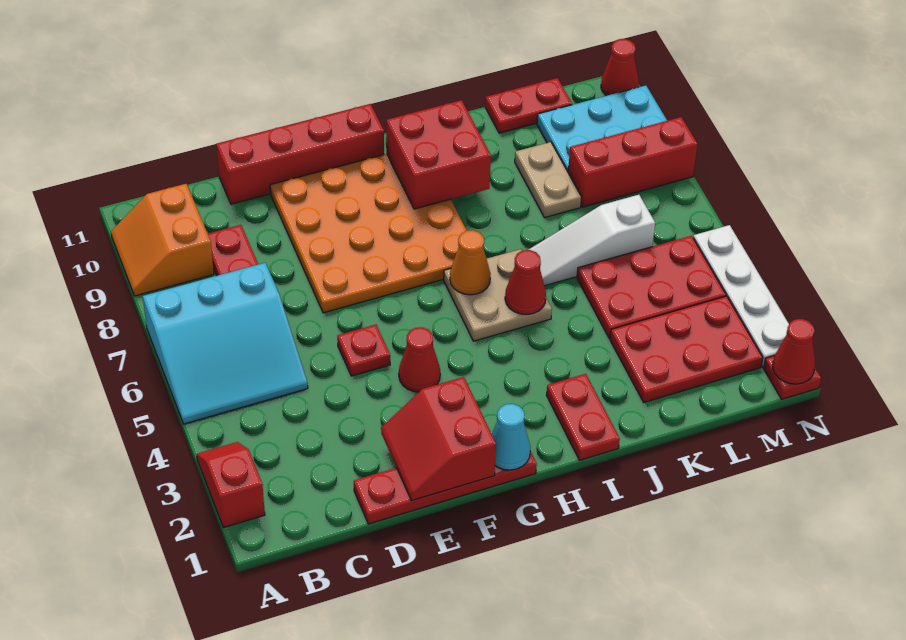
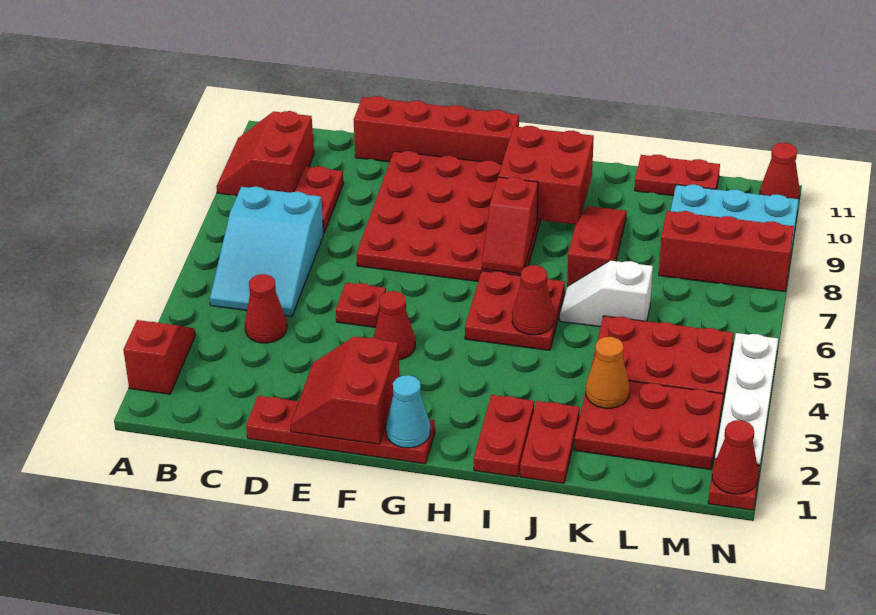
cyan slope A5:C7 level 1 top 7 -> cyan slope B5:C7 level 1 top 7
orange slope A9:B10 level 1 top B -> red slope A9:B10 level 1 top B
none -> red cone C4 level 1
orange plate E7:H10 level 1 -> red plate E7:H10 level 1
tan plate H5:I6 level 1 -> red plate H5:I6 level 1
orange cone H6 level 2 -> orange cone K3 level 2
none -> red slope H7:H8 level 2 top 8
none -> red plate J1:J2 level 1
white slope J6:L6 level 1 top L -> white slope J6:K6 level 1 top K
none -> red slope J7:J9 level 1 top 7
tan plate K8:K9 level 1 -> none

